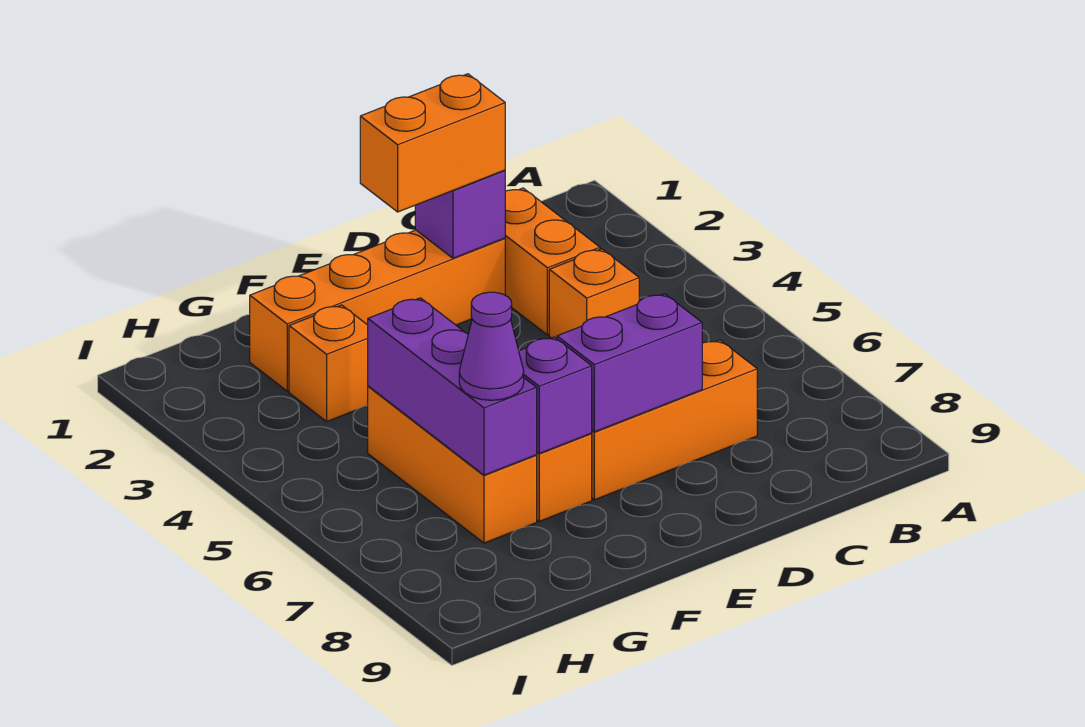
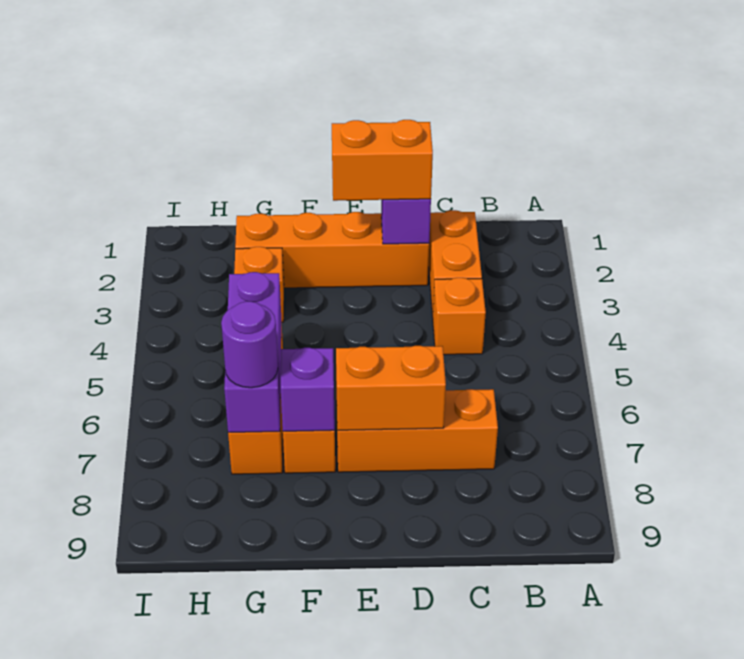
purple brick D7:E7 level 2 -> orange brick D7:E7 level 2
purple cone G7 level 3 -> purple round brick G7 level 3

